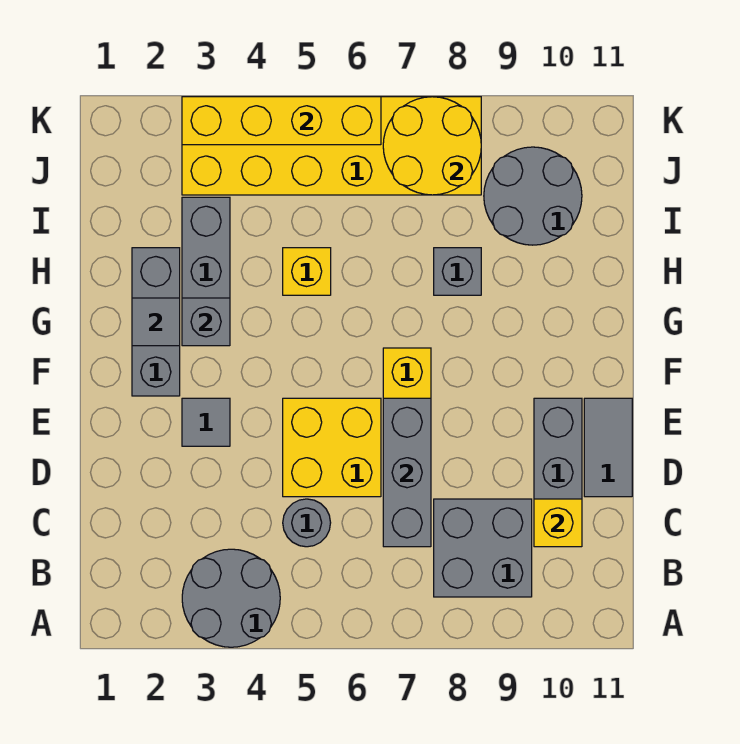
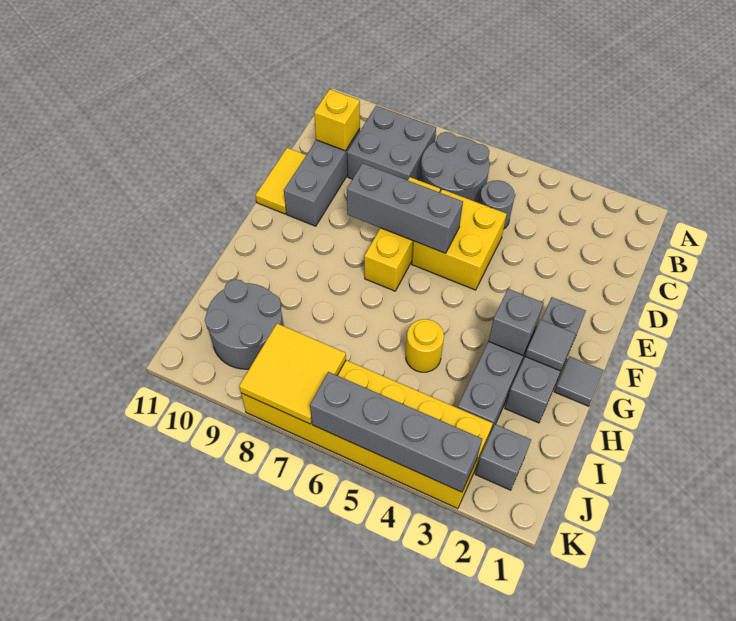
grey round brick A3:B4 level 1 -> grey round brick B6:C7 level 1
grey brick C7:E7 level 2 -> grey brick E6:E8 level 2
grey tile D11:E11 level 1 -> yellow tile D11:E11 level 1
grey tile E3 level 1 -> grey tile G1 level 1
yellow brick H5 level 1 -> yellow round brick H5 level 1
grey brick H8 level 1 -> grey brick J2 level 1
yellow round brick J7:K8 level 2 -> yellow tile J7:K8 level 2
yellow brick K3:K6 level 2 -> grey brick K3:K6 level 2

